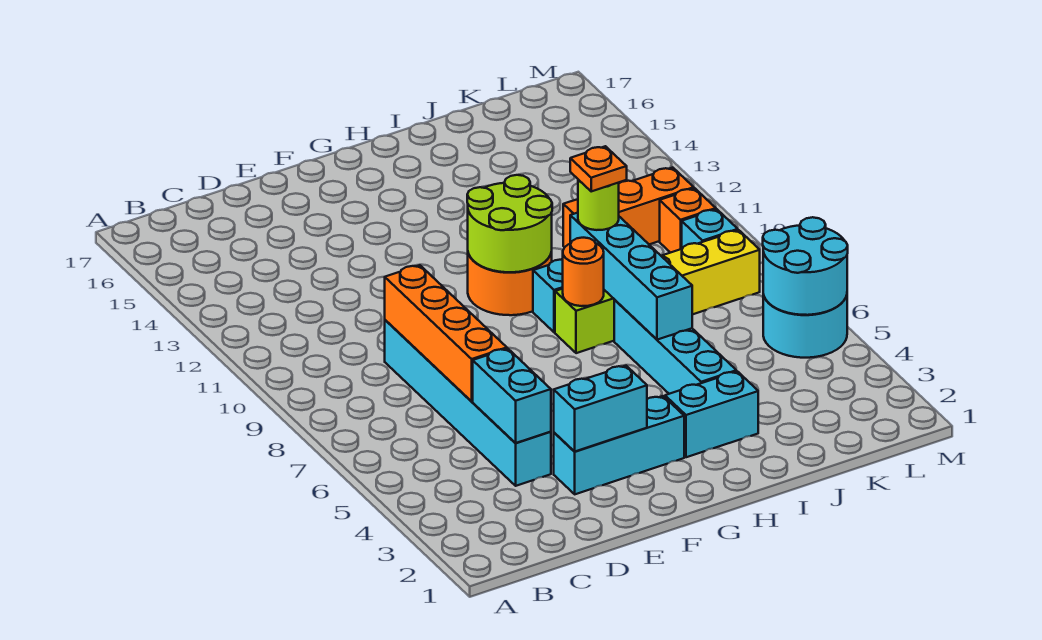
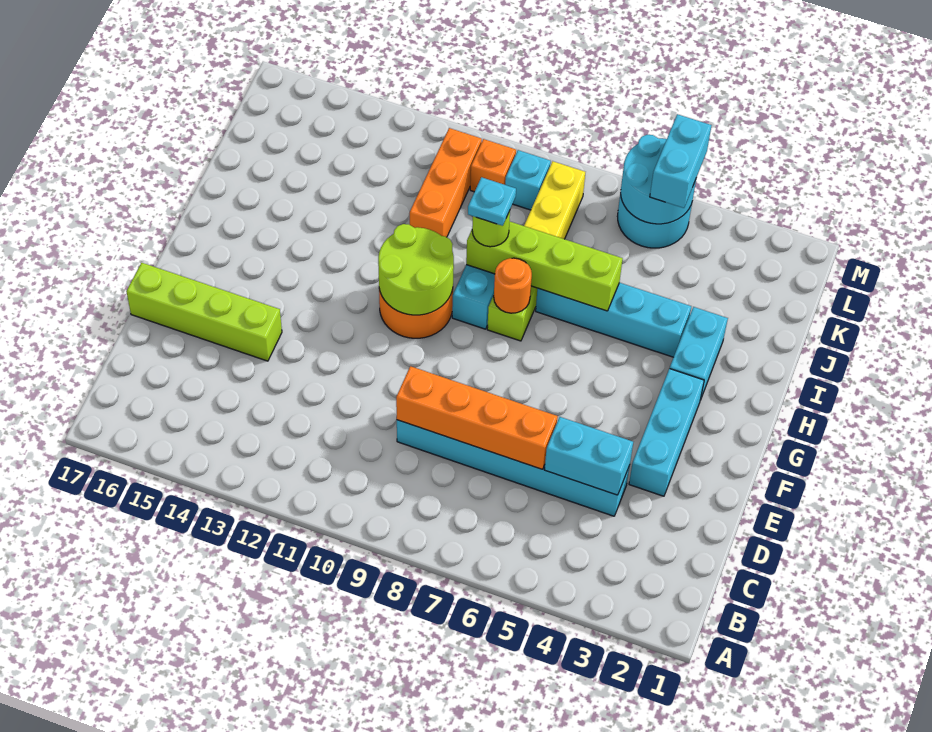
cyan brick E3:F3 level 2 -> cyan brick L5:M5 level 3
none -> lime brick E14:E17 level 1
cyan brick I6:I9 level 2 -> lime brick I6:I9 level 2
orange plate I9 level 4 -> cyan plate I9 level 4

